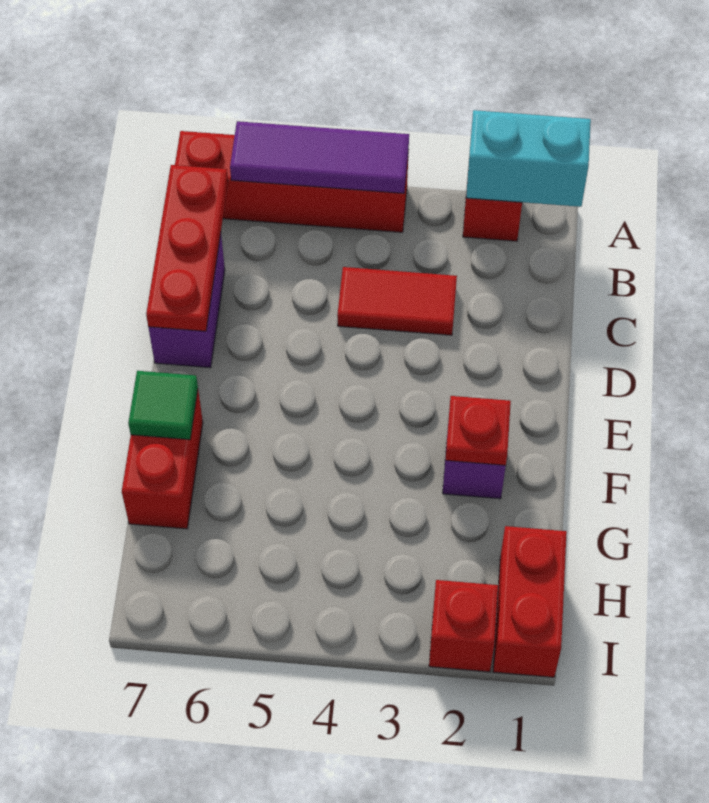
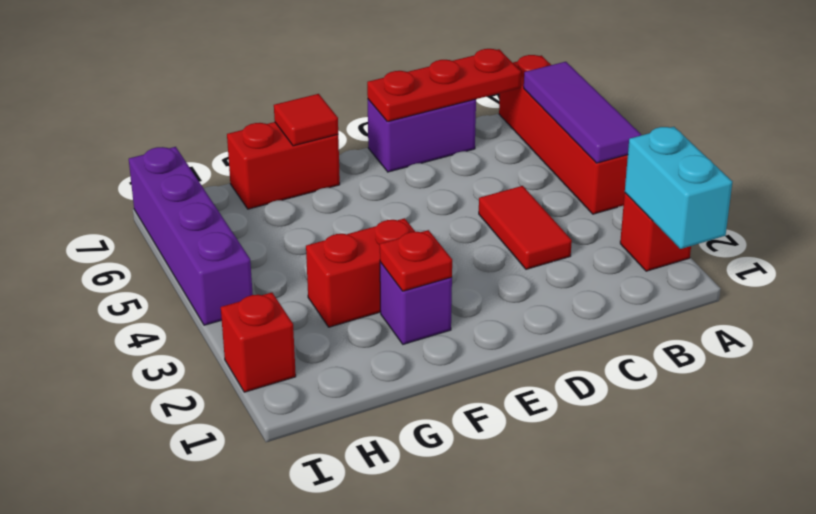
green tile F7 level 2 -> red tile F7 level 2
red brick H1:I1 level 1 -> red brick F3:G3 level 1
none -> purple brick I4:I7 level 1

